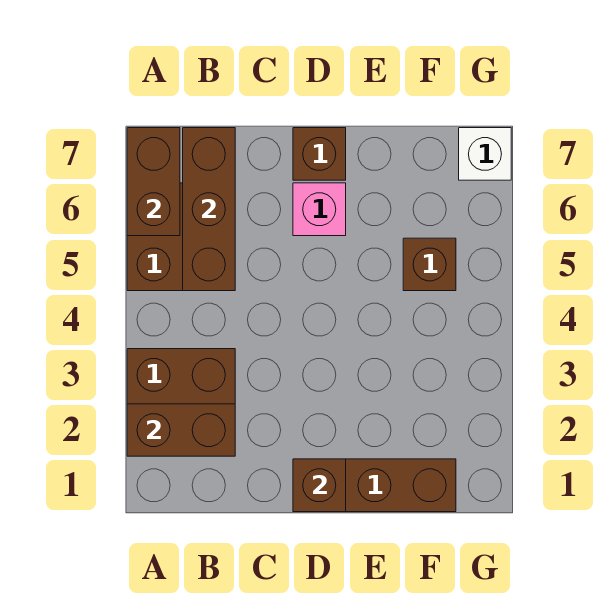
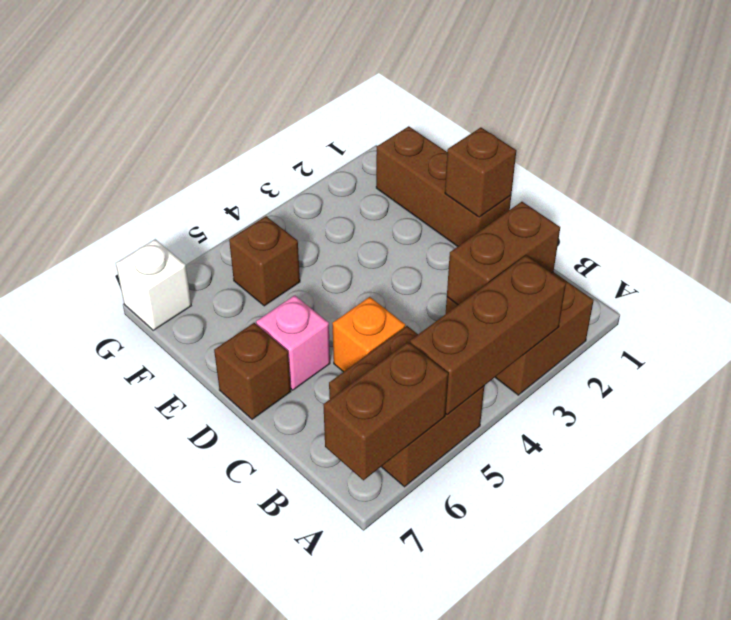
brown brick A2:B2 level 2 -> brown brick B2:B3 level 2
brown brick B5:B7 level 2 -> brown brick A3:A5 level 2
none -> orange brick C5 level 1

